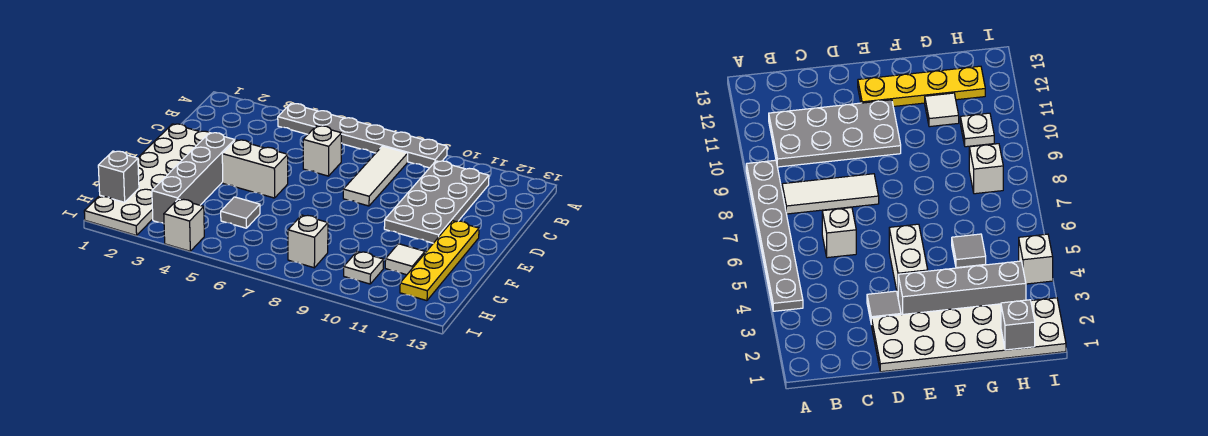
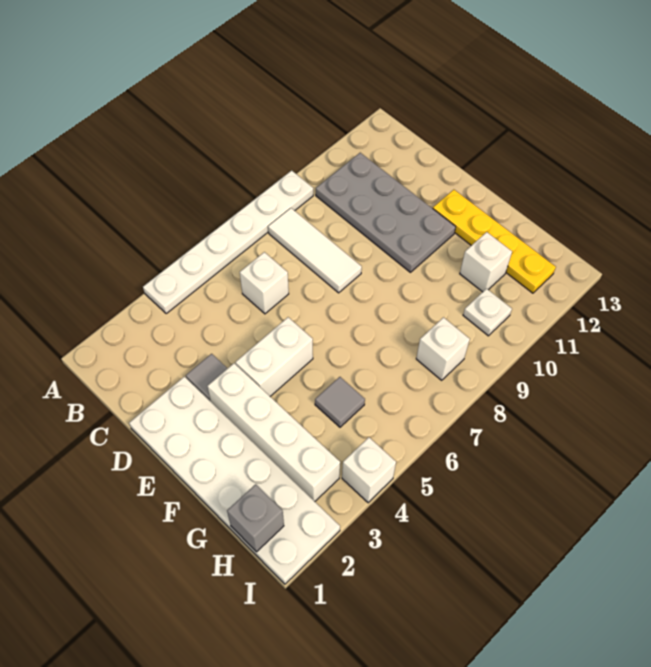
grey plate A4:A9 level 1 -> white plate A4:A9 level 1
grey brick E3:H3 level 1 -> white brick E3:H3 level 1
white tile G11 level 1 -> white brick G11 level 1

